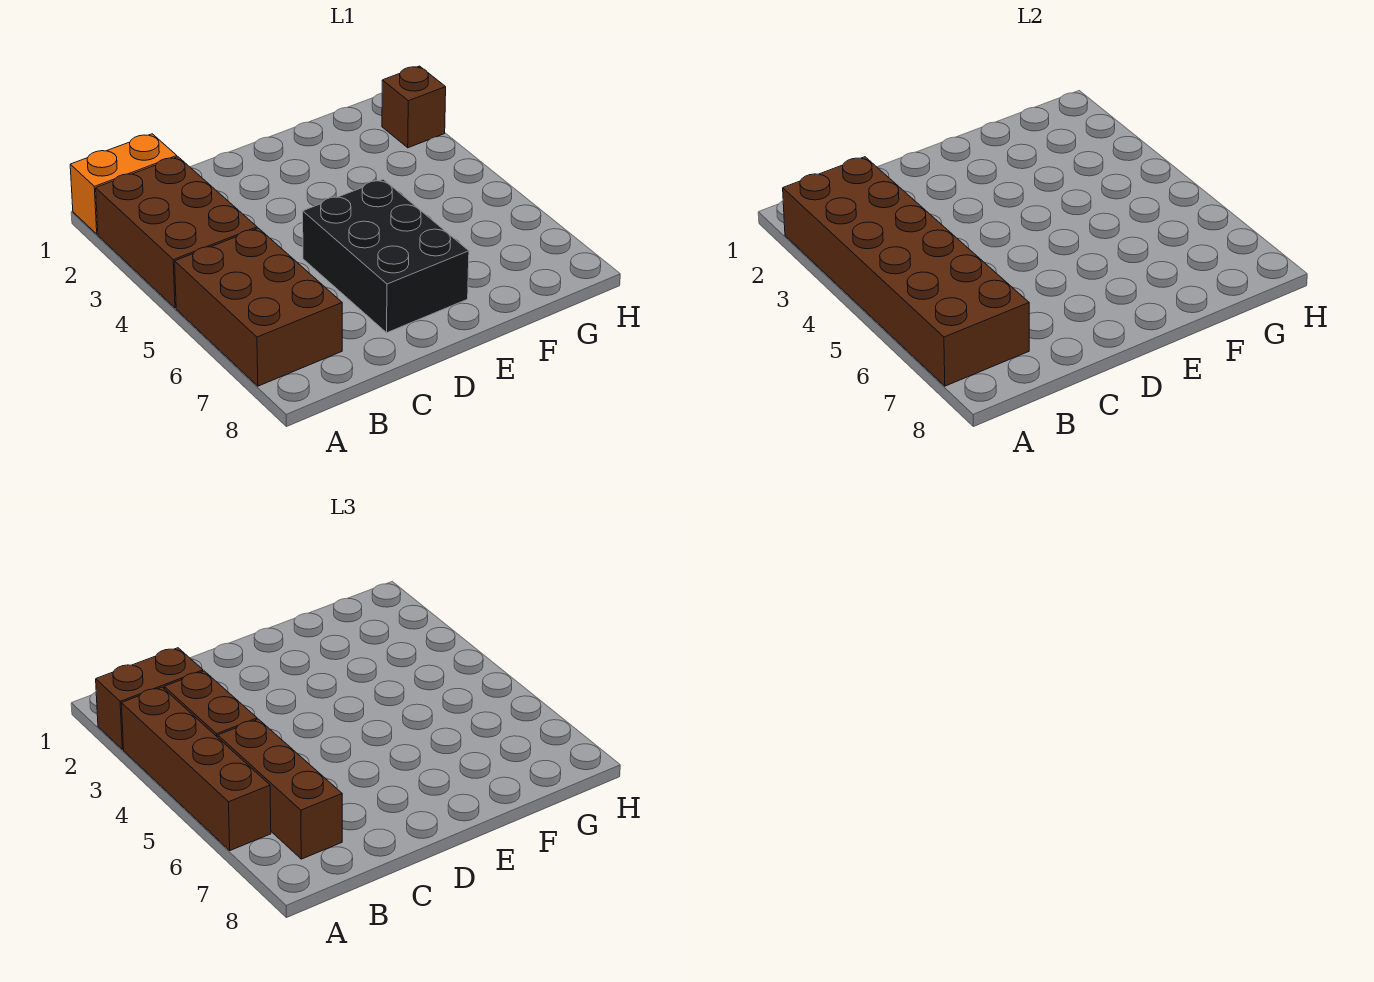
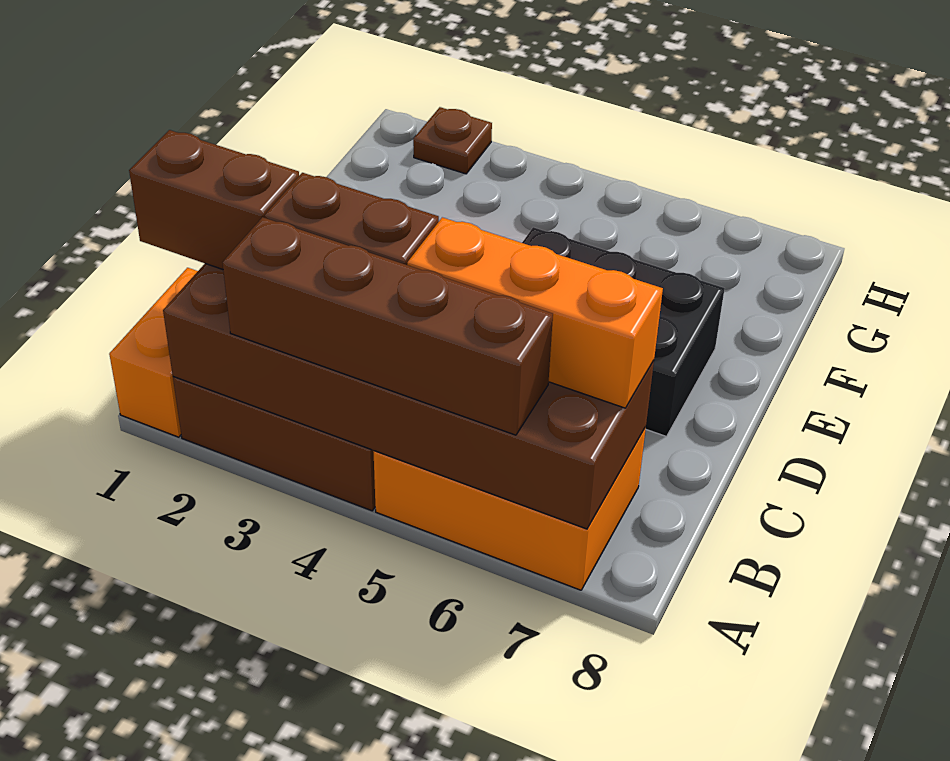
brown brick A2:B2 level 3 -> brown brick B1:B2 level 3
brown brick A5:B7 level 1 -> orange brick A5:B7 level 1
brown brick B5:B7 level 3 -> orange brick B5:B7 level 3
brown brick H2 level 1 -> brown plate H2 level 1

